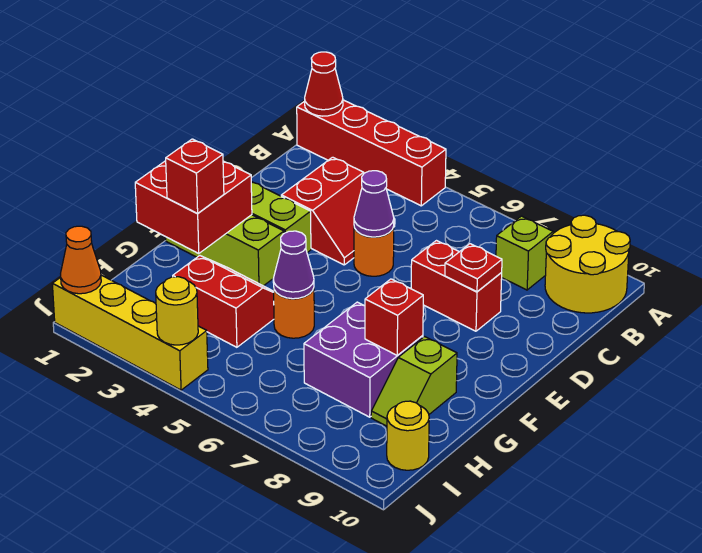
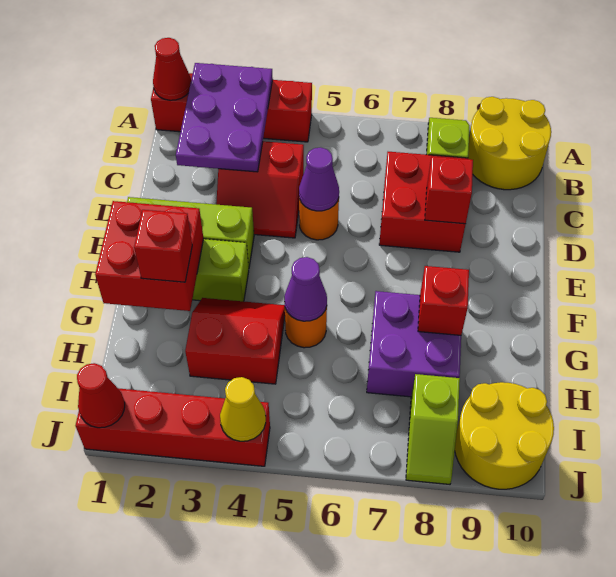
none -> purple plate A2:C3 level 2
red slope C3:D4 level 1 top 3 -> red slope C3:D4 level 1 top C
red brick D7:D8 level 1 -> red brick C7:D8 level 1
red plate D8 level 2 -> red brick D8 level 2
lime slope G9:H9 level 1 top G -> lime slope I8:J8 level 1 top I
yellow round brick I10 level 1 -> yellow round brick I9:J10 level 1
yellow brick J1:J4 level 1 -> red brick J1:J4 level 1
orange cone J1 level 2 -> red cone J1 level 2
yellow round brick J4 level 2 -> yellow cone J4 level 2

